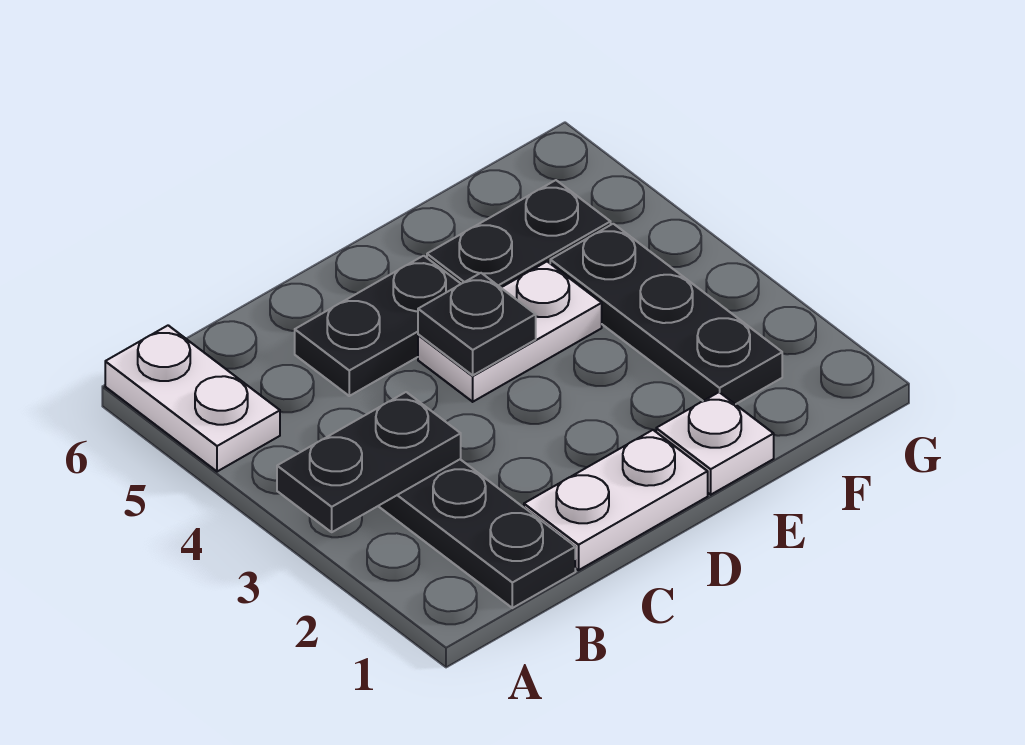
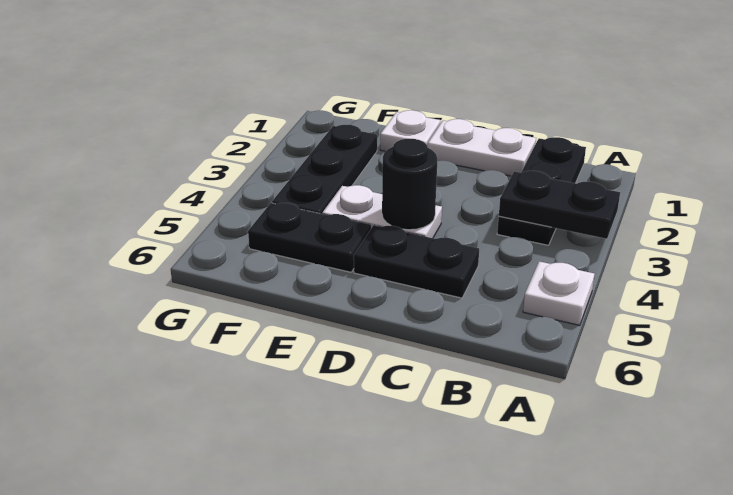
white plate A5:A6 level 1 -> white plate A5 level 1
black plate D4 level 2 -> black round brick D4 level 2

